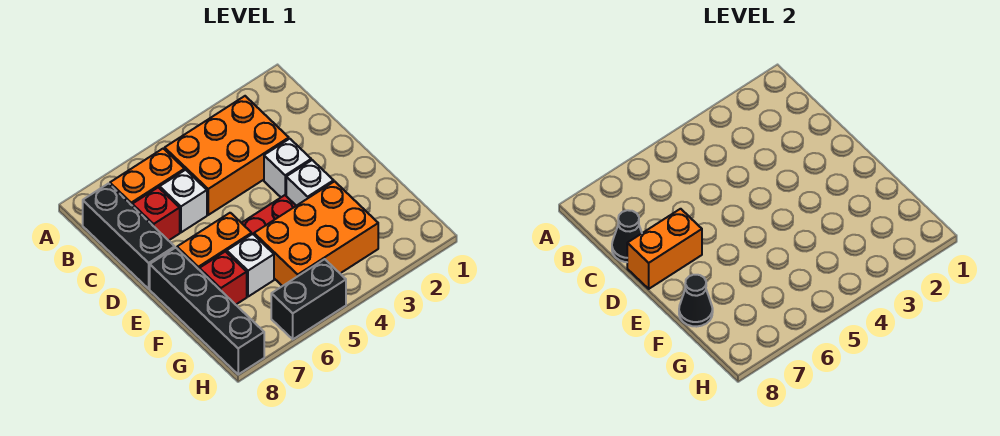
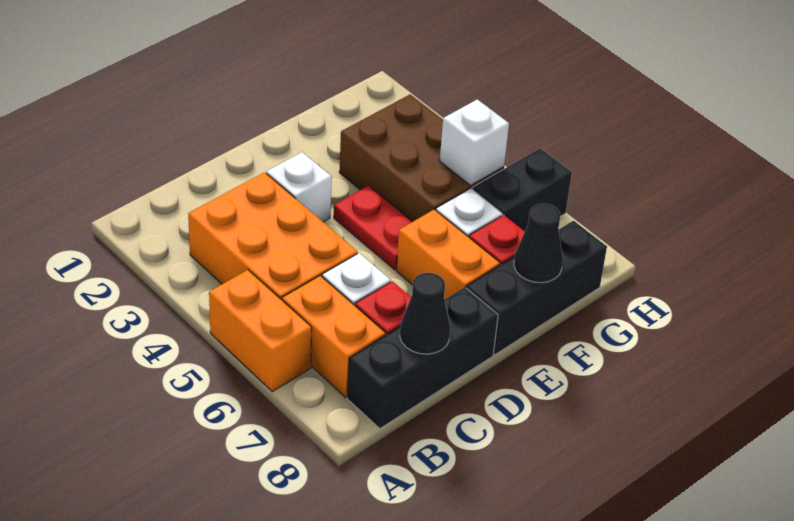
orange brick D7:D8 level 2 -> orange brick A5:A6 level 1
white brick E3 level 1 -> white brick G5 level 2
black brick E8:H8 level 1 -> black brick E8:G8 level 1
orange brick F3:G5 level 1 -> brown brick F3:G5 level 1
black brick H5:H6 level 1 -> black brick G6:H6 level 1

